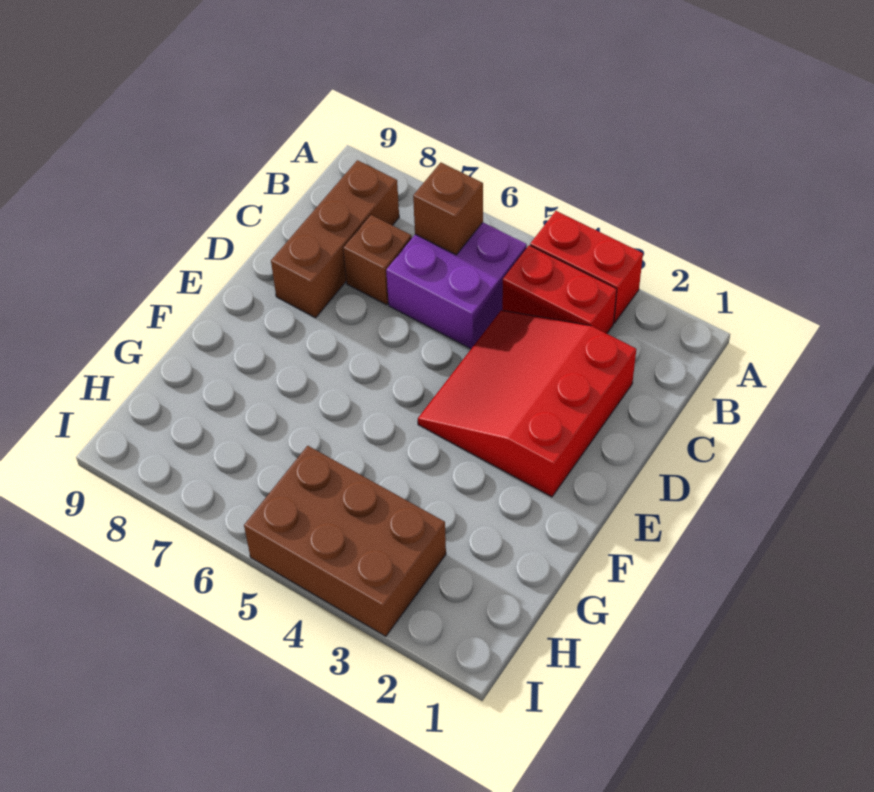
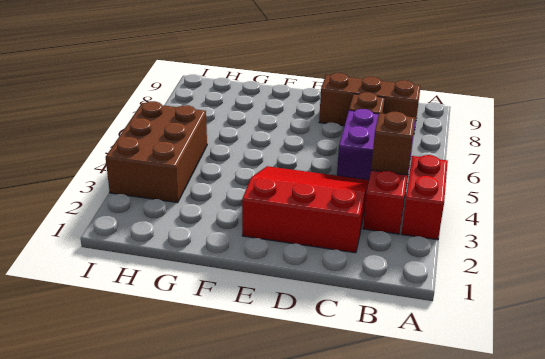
brown brick B6 level 2 -> brown brick B4 level 2

